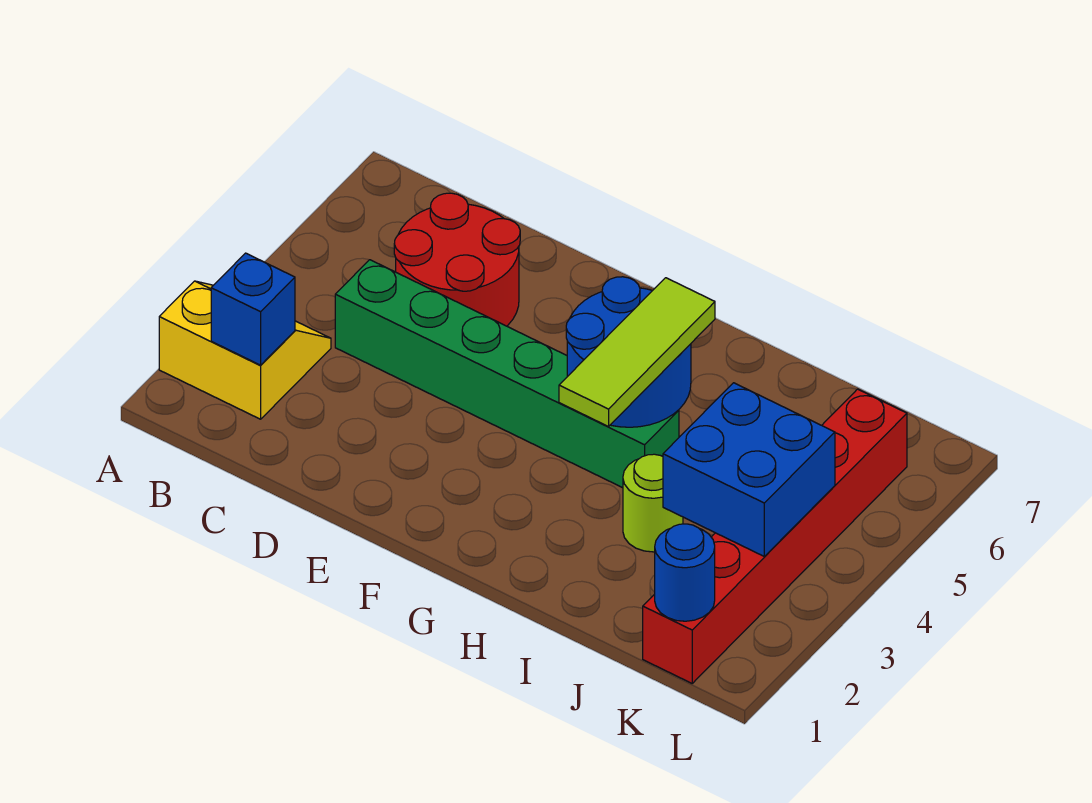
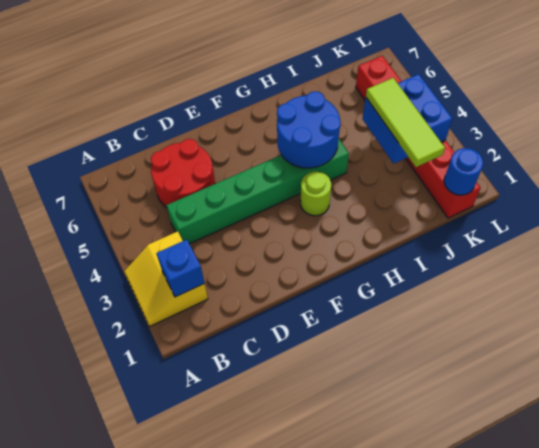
yellow slope A2:B3 level 1 top 2 -> yellow slope A2:B3 level 1 top B
lime tile H3:H5 level 3 -> lime tile J2:J4 level 3
lime round brick I3 level 1 -> lime round brick G3 level 1

